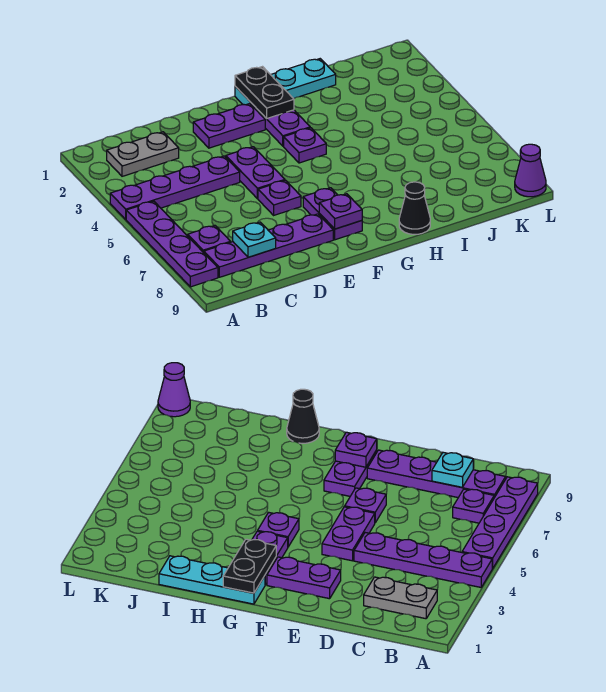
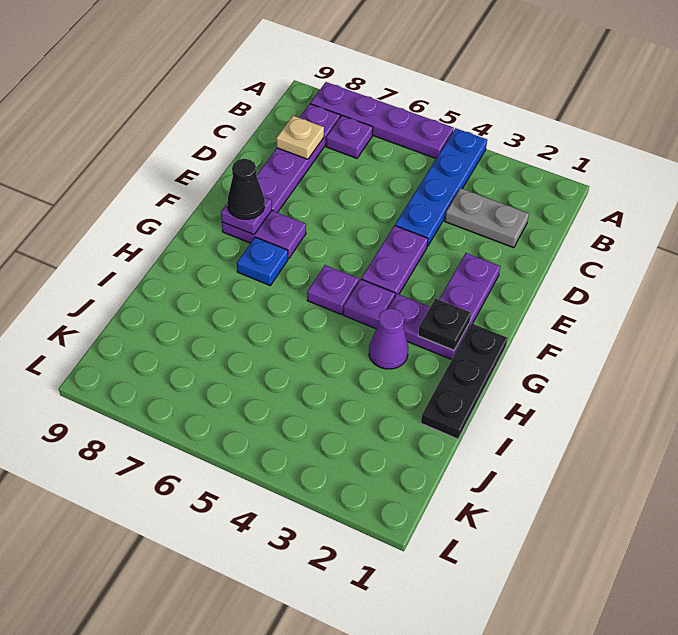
purple plate A4:D4 level 1 -> blue plate A4:D4 level 1
grey plate B2:C2 level 1 -> grey plate C2:C3 level 1
cyan plate C8 level 2 -> tan plate C8 level 2
purple plate E4:E5 level 1 -> purple plate E4:F4 level 1
purple plate E6 level 1 -> purple plate G5 level 1
cyan plate G1:I1 level 1 -> black plate G1:I1 level 1
black plate G1:G2 level 2 -> black plate G2 level 2
none -> blue plate G7 level 1
black cone H9 level 1 -> black cone F8 level 3
purple cone L9 level 1 -> purple cone H3 level 1

